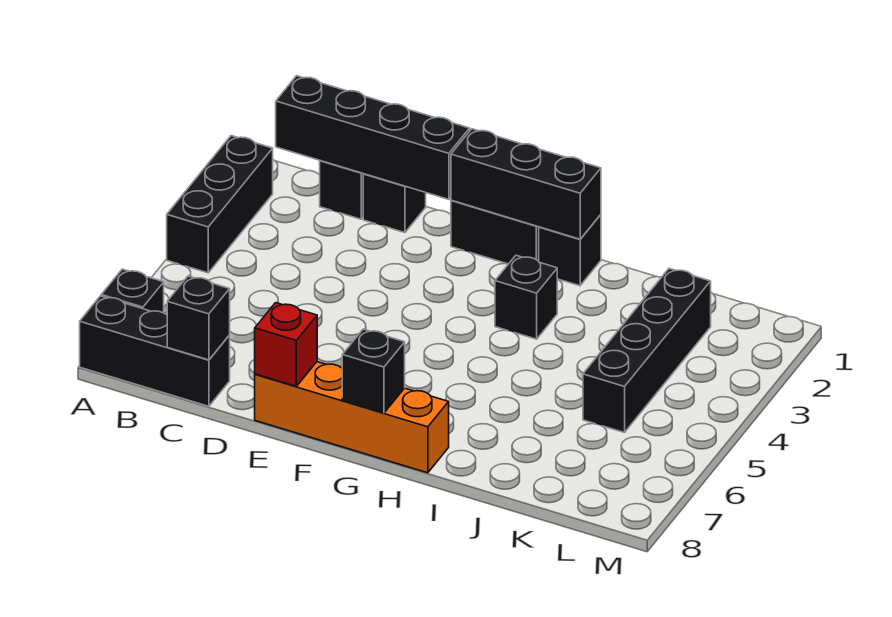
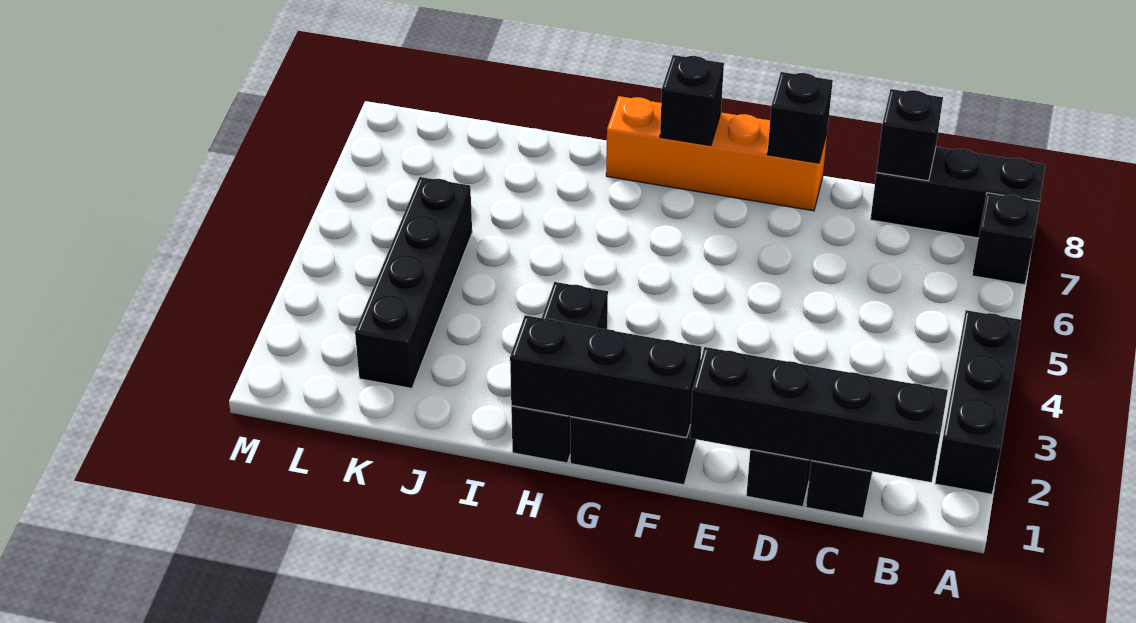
red brick E8 level 2 -> black brick E8 level 2

